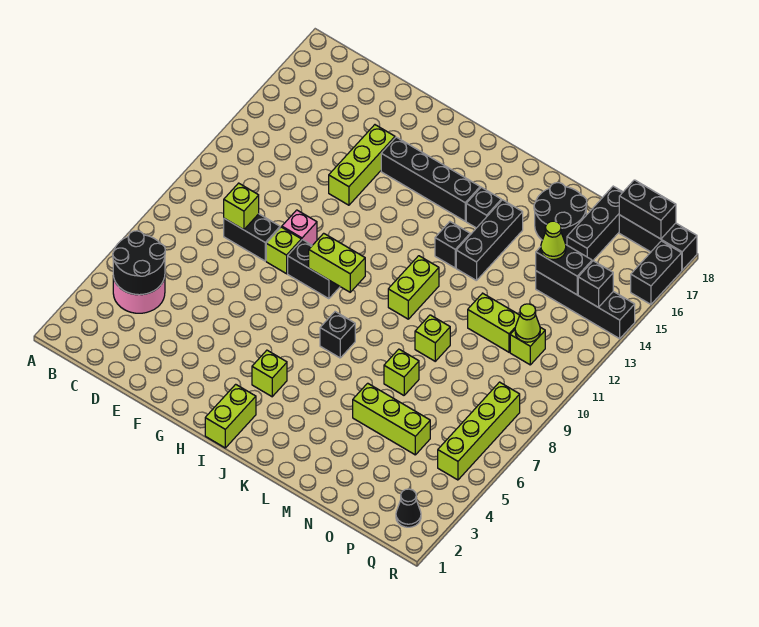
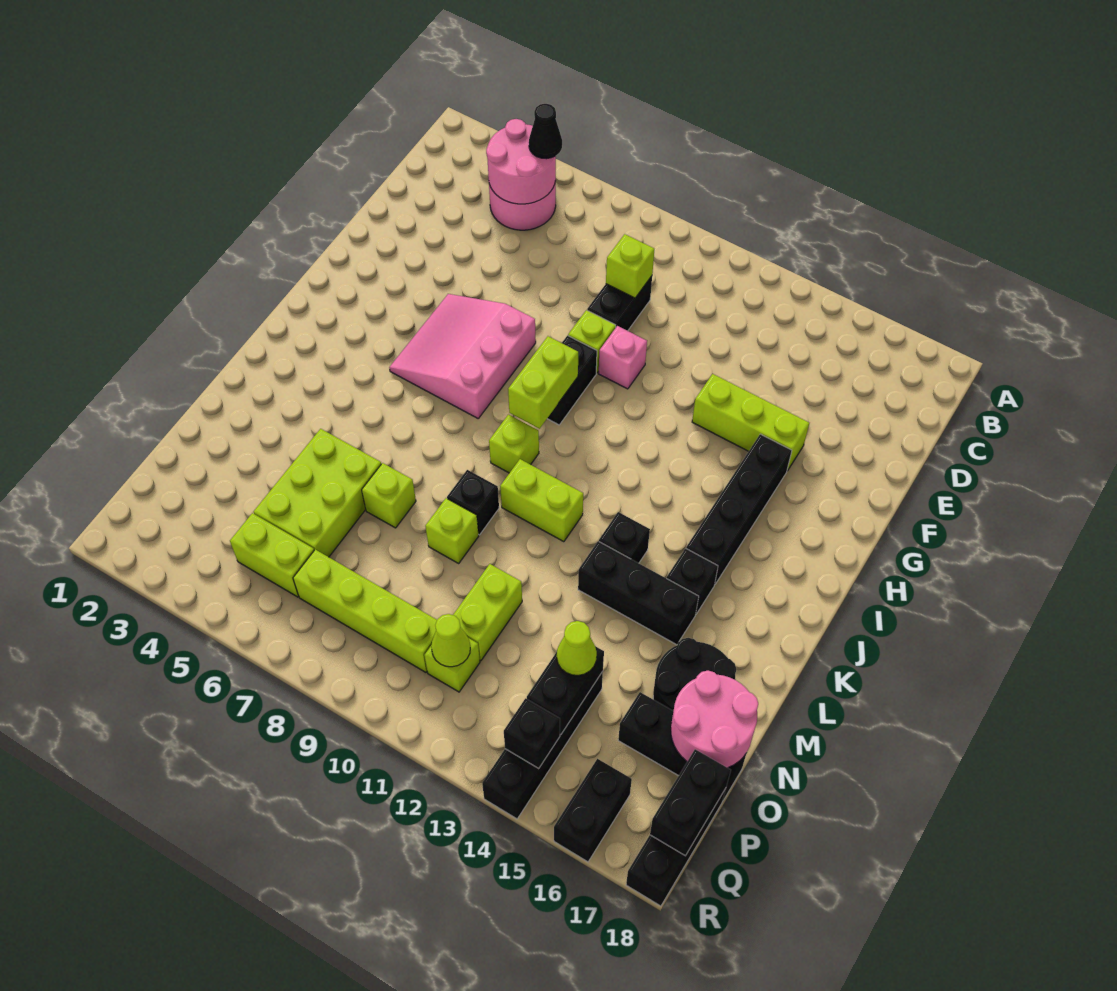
black round brick B4:C5 level 2 -> pink round brick B4:C5 level 2
none -> pink slope G5:I7 level 1 top 7
lime brick I1:I2 level 1 -> lime brick P5:P6 level 1
lime brick I4 level 1 -> lime brick J9 level 1
black brick J7 level 1 -> black brick L9 level 1
lime brick M5:O5 level 1 -> lime brick M5:O6 level 1
none -> pink round brick N17:O18 level 2
black cone Q2 level 1 -> black cone B5 level 3
lime brick Q5:Q8 level 1 -> lime brick P7:P10 level 1
black brick R16:R17 level 1 -> black brick Q16:R16 level 1

